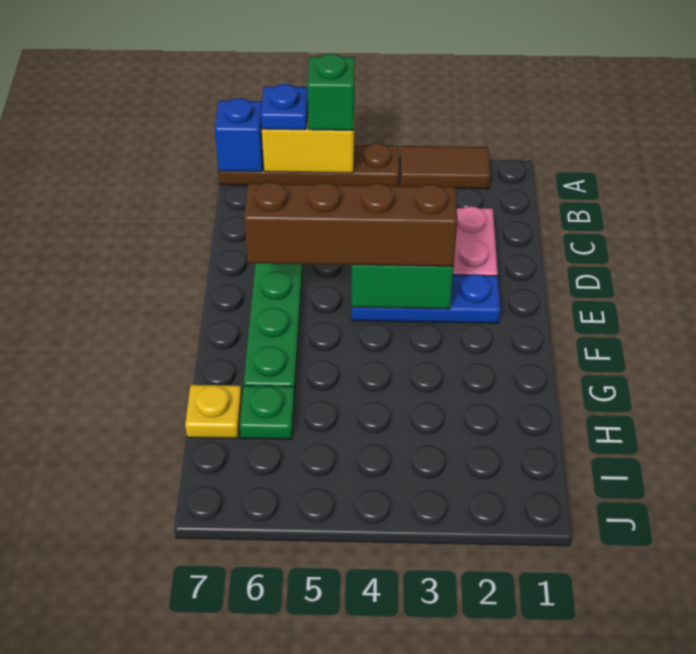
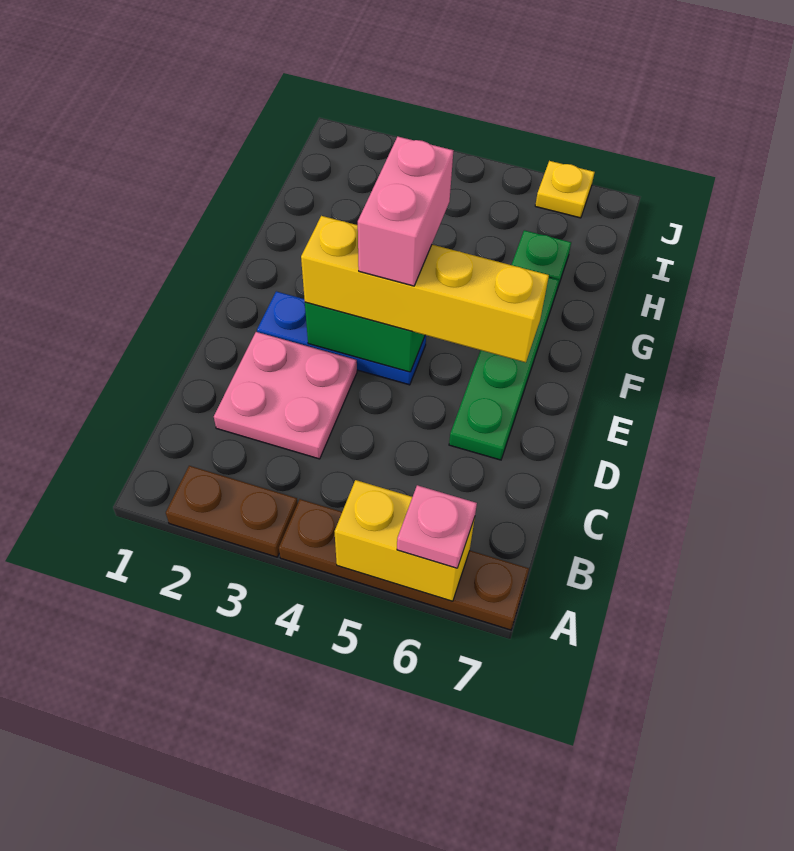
brown tile A2:A3 level 1 -> brown plate A2:A3 level 1
green brick A5 level 3 -> none
blue plate A6 level 3 -> pink plate A6 level 3
blue brick A7 level 2 -> none
brown brick E3:E6 level 3 -> yellow brick E3:E6 level 3
none -> pink brick E4:F4 level 4
yellow plate H7 level 1 -> yellow plate J6 level 1

